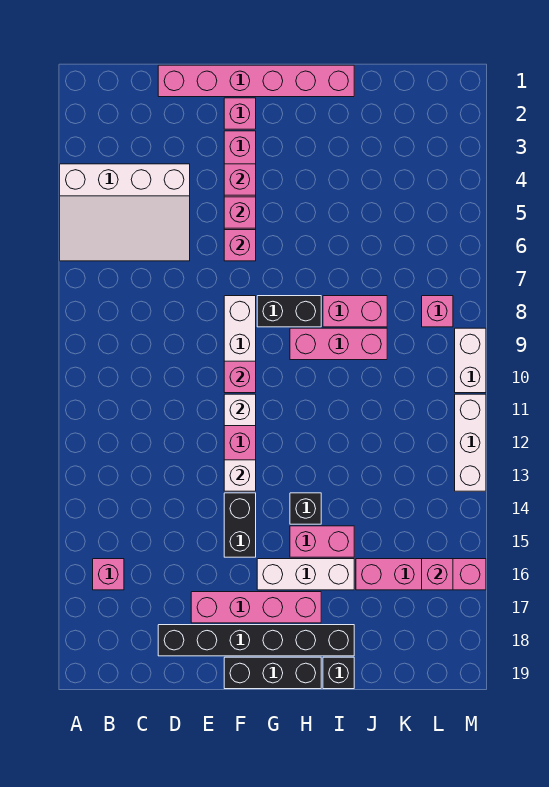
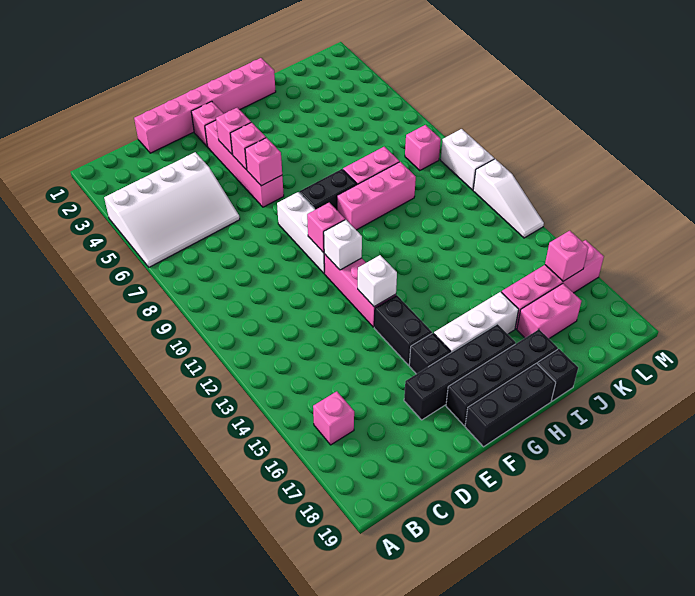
black brick D18:I18 level 1 -> black brick F18:I18 level 1
pink brick E17:H17 level 1 -> black brick E17:H17 level 1
black brick H14 level 1 -> black brick F16 level 1
pink brick H15:I15 level 1 -> pink brick J17:K17 level 1
white brick M11:M13 level 1 -> white slope M11:M13 level 1 top 11

